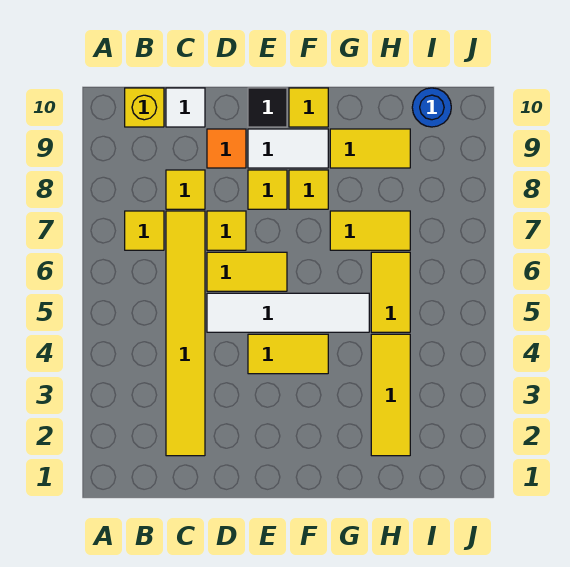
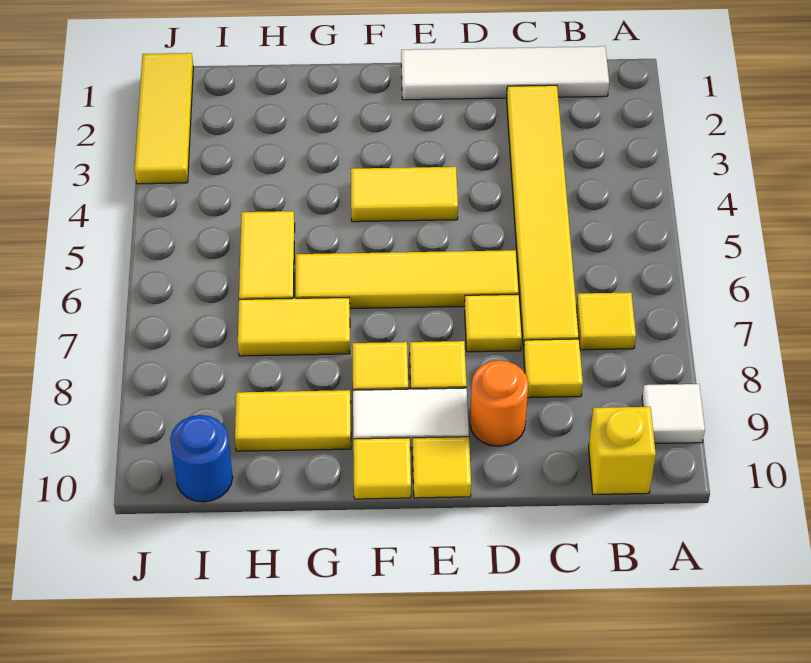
white tile C10 level 1 -> white tile A9 level 1
white tile D5:G5 level 1 -> white tile B1:E1 level 1
yellow tile D6:E6 level 1 -> yellow tile D6:G6 level 1
orange tile D9 level 1 -> orange round brick D9 level 1
black tile E10 level 1 -> yellow tile E10 level 1
yellow tile H2:H4 level 1 -> yellow tile J1:J3 level 1

